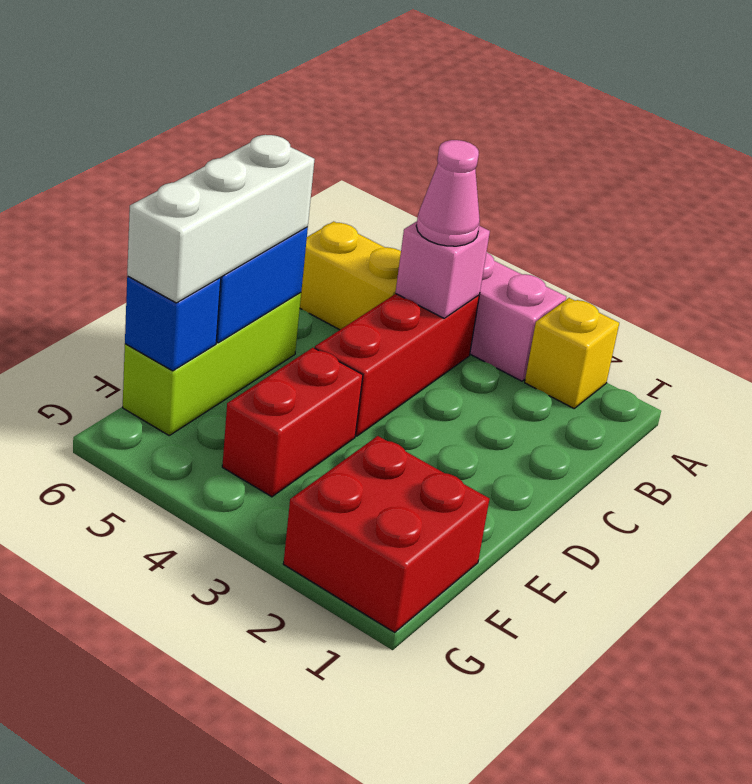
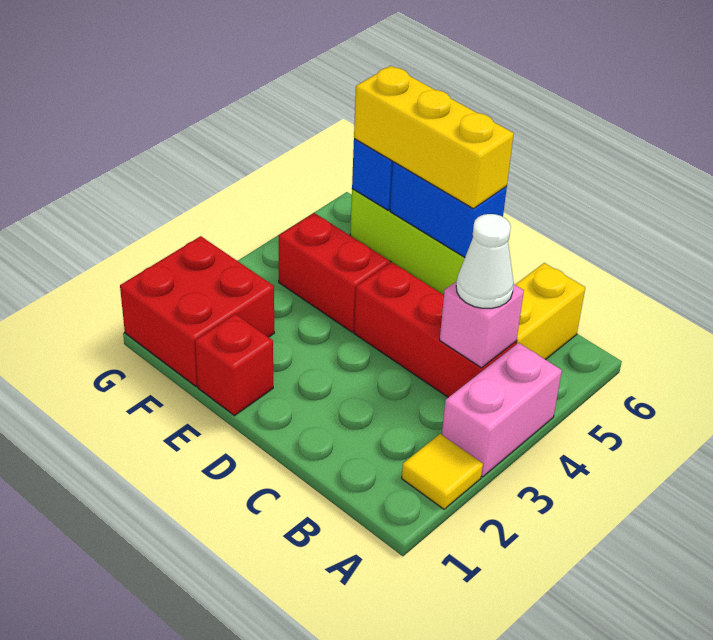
yellow brick A2 level 1 -> yellow tile A2 level 1
pink cone B4 level 3 -> white cone B4 level 3
white brick D6:F6 level 3 -> yellow brick D6:F6 level 3
none -> red brick E1 level 1

